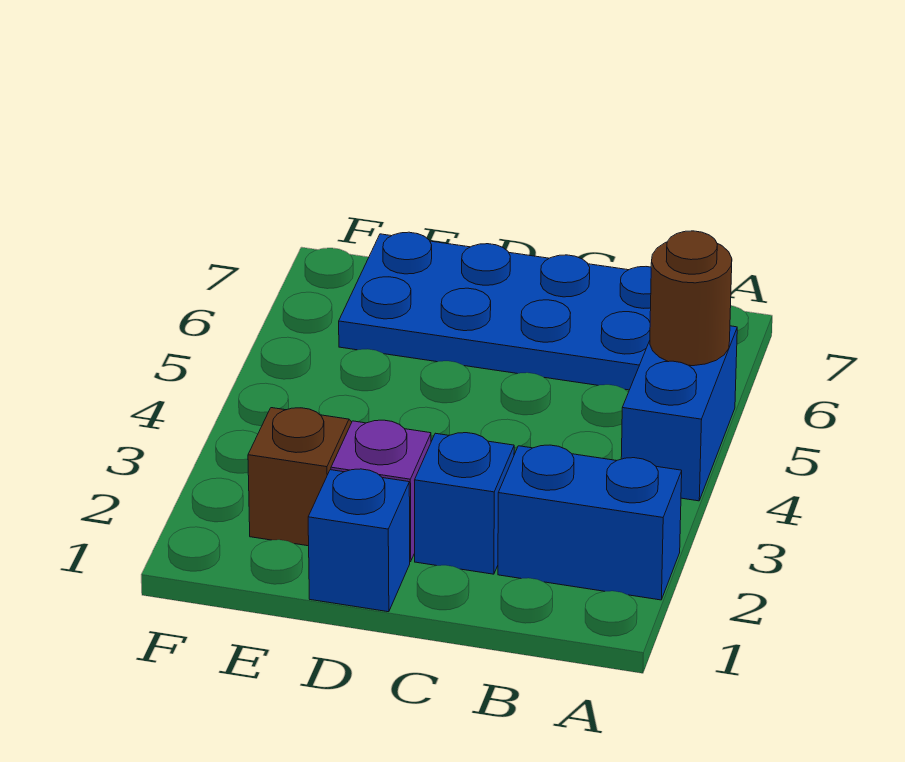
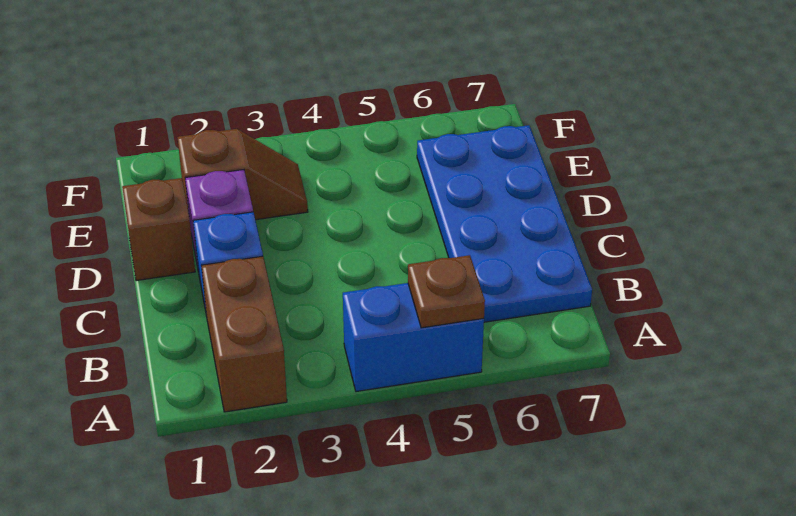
blue brick A2:B2 level 1 -> brown brick A2:B2 level 1
brown round brick A5 level 2 -> brown plate A5 level 2
blue brick D1 level 1 -> brown brick D1 level 1

